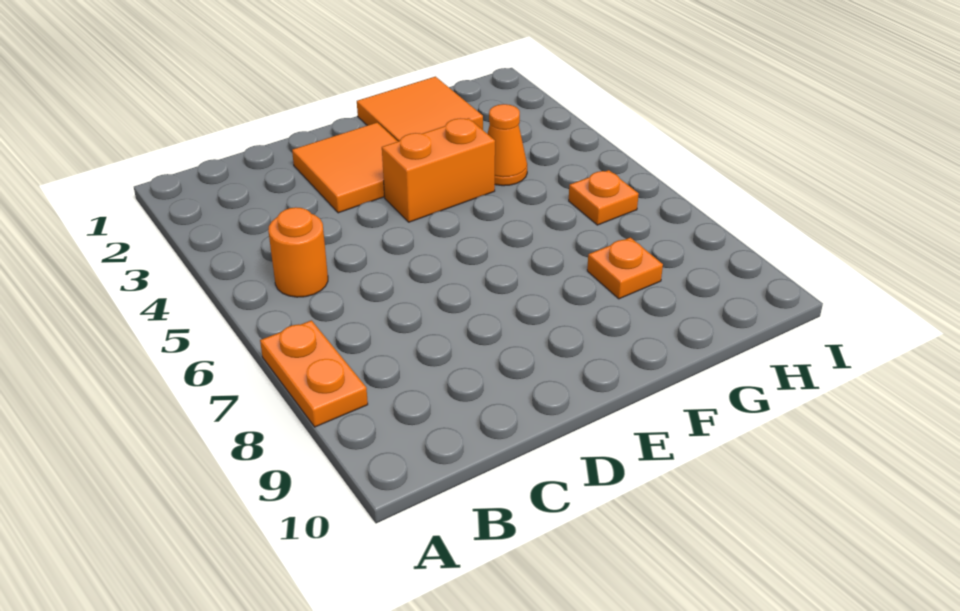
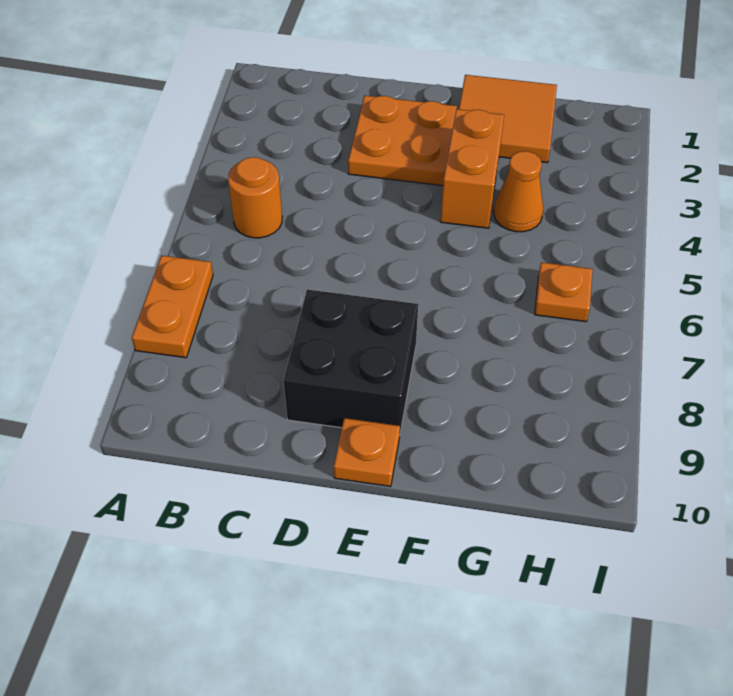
orange tile D2:E3 level 1 -> orange plate D2:E3 level 1
none -> black brick D8:E9 level 1
orange brick E4:F4 level 1 -> orange brick F3:F4 level 1
orange plate G8 level 1 -> orange plate E10 level 1

